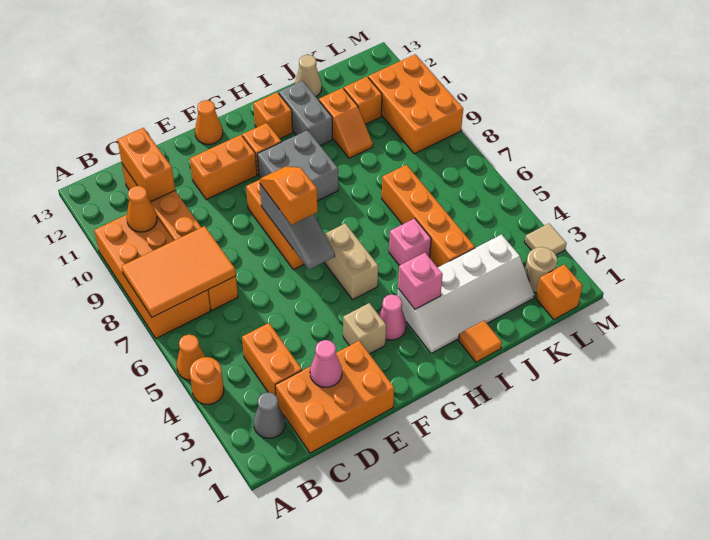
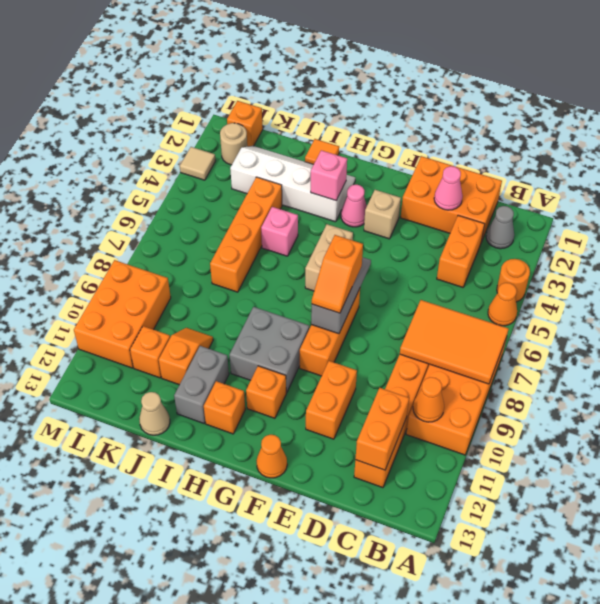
orange brick E11:F11 level 1 -> orange brick E10:E11 level 1

